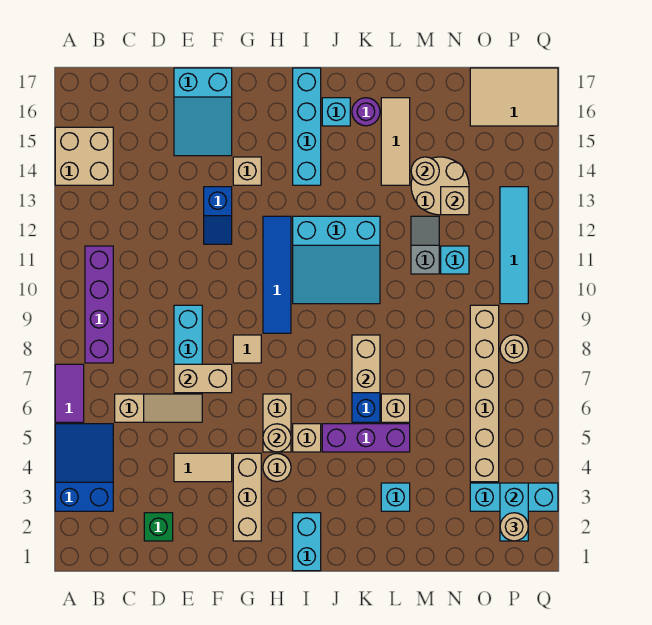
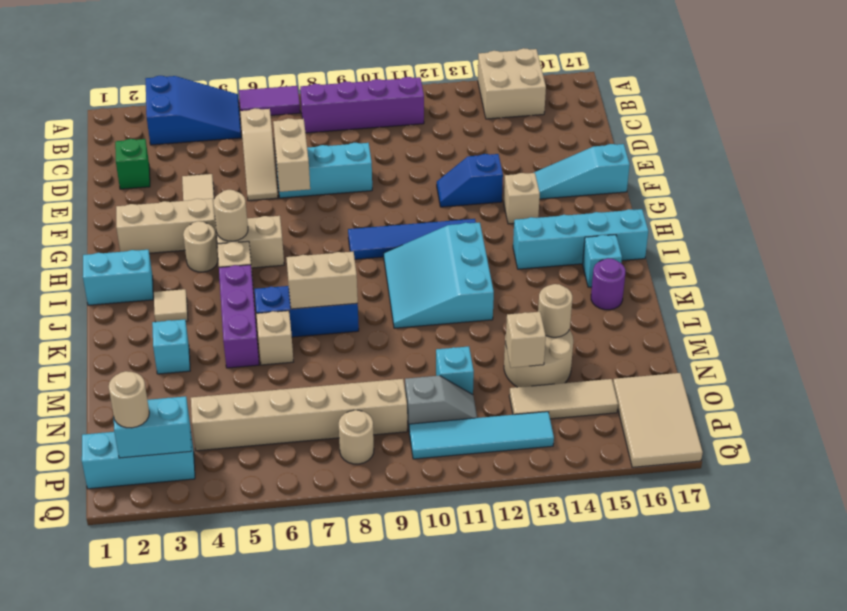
cyan slope E15:F17 level 1 top 17 -> cyan slope F15:F17 level 1 top 17
tan tile G8 level 1 -> tan tile J3 level 1
tan tile L14:L16 level 1 -> tan tile O13:O15 level 1
grey slope M11:M12 level 1 top 11 -> grey slope O10:O11 level 1 top 10
cyan brick O3:Q3 level 1 -> cyan brick P1:P3 level 1

